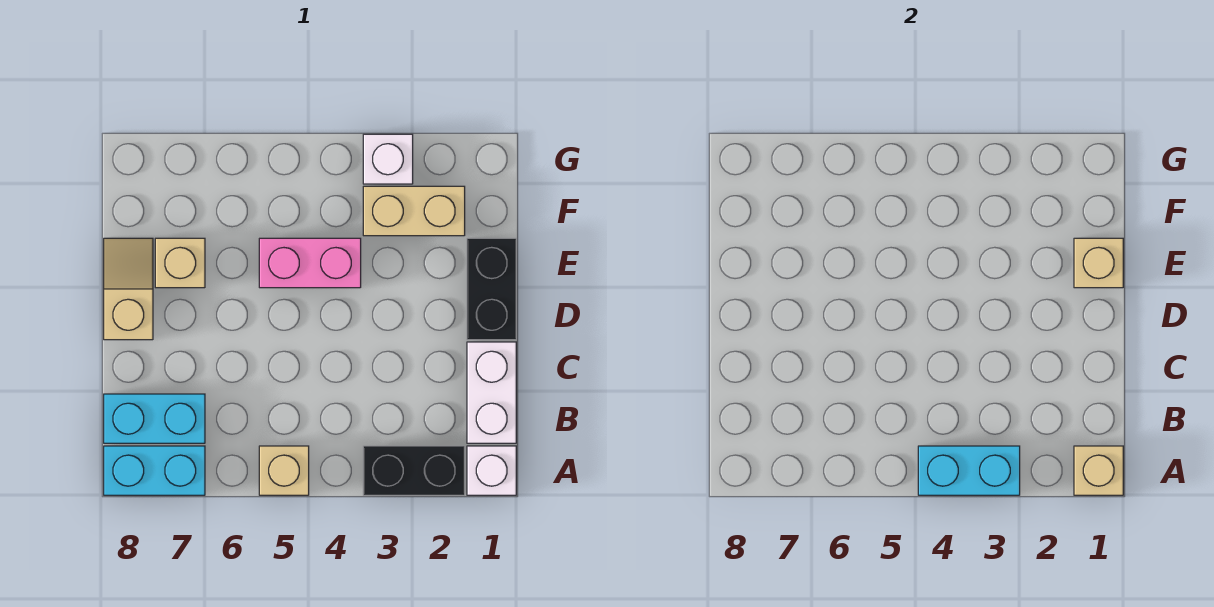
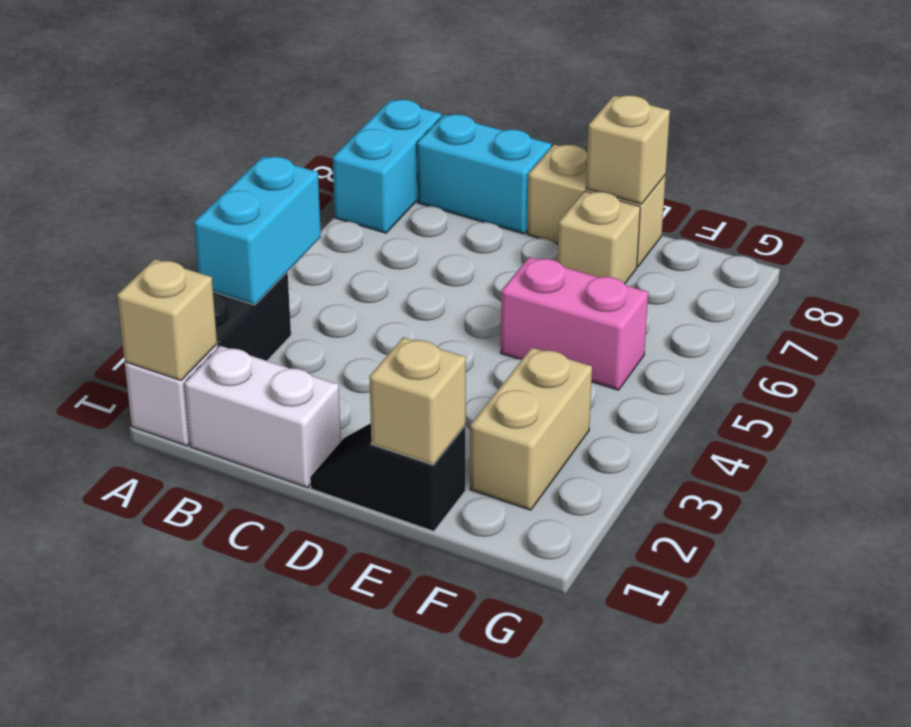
tan brick A5 level 1 -> tan brick E8 level 2
cyan brick B7:B8 level 1 -> cyan brick B8:C8 level 1
black brick D1:E1 level 1 -> black slope D1:E1 level 1 top E
tan slope D8:E8 level 1 top D -> tan brick D8:E8 level 1
pink brick E4:E5 level 1 -> pink brick E5:F5 level 1
white brick G3 level 1 -> none

